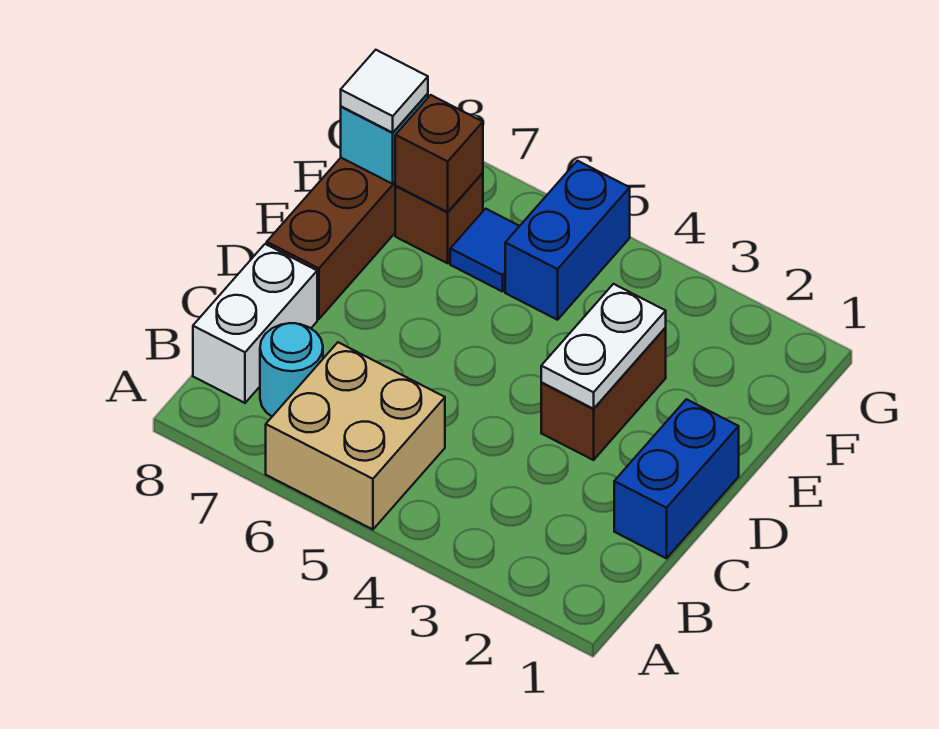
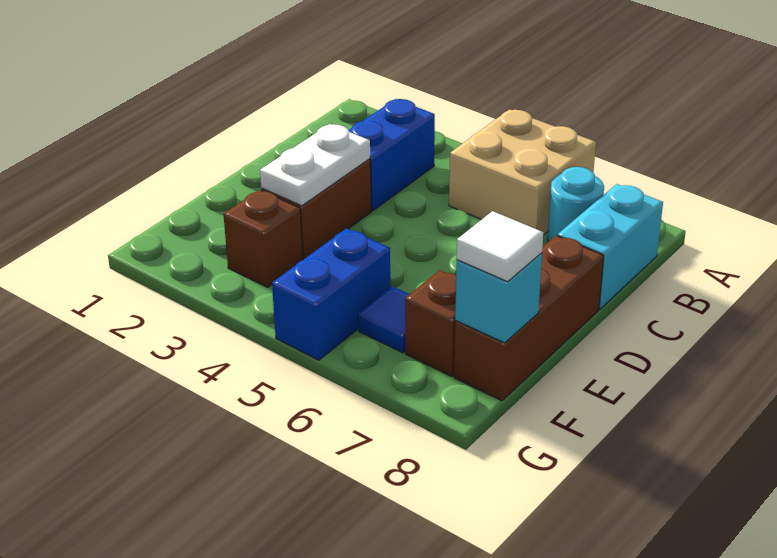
white brick B8:C8 level 1 -> cyan brick B8:C8 level 1
blue brick C1:D1 level 1 -> blue brick B3:C3 level 1
brown brick F7 level 2 -> brown brick F3 level 1

